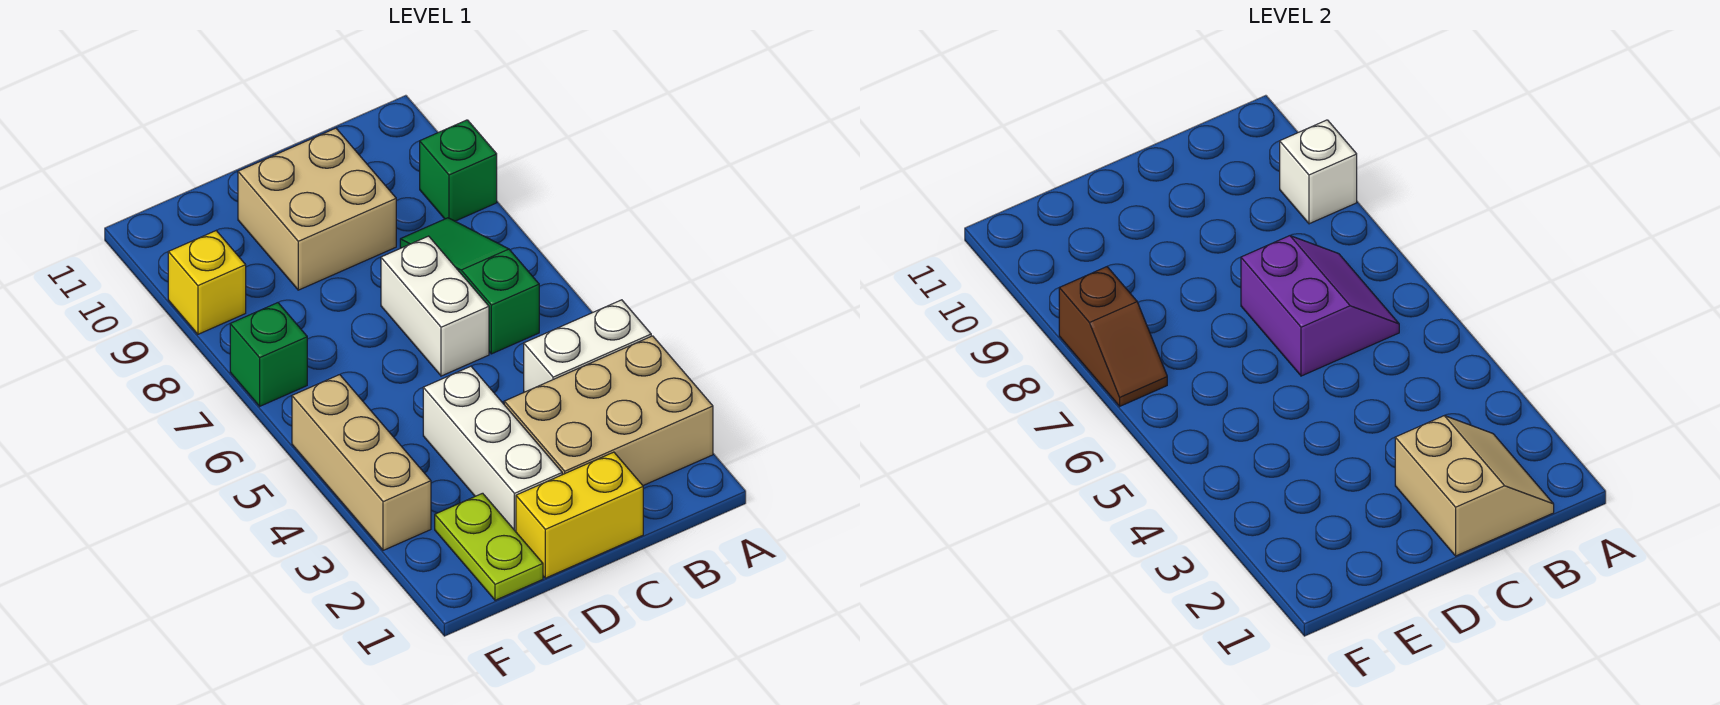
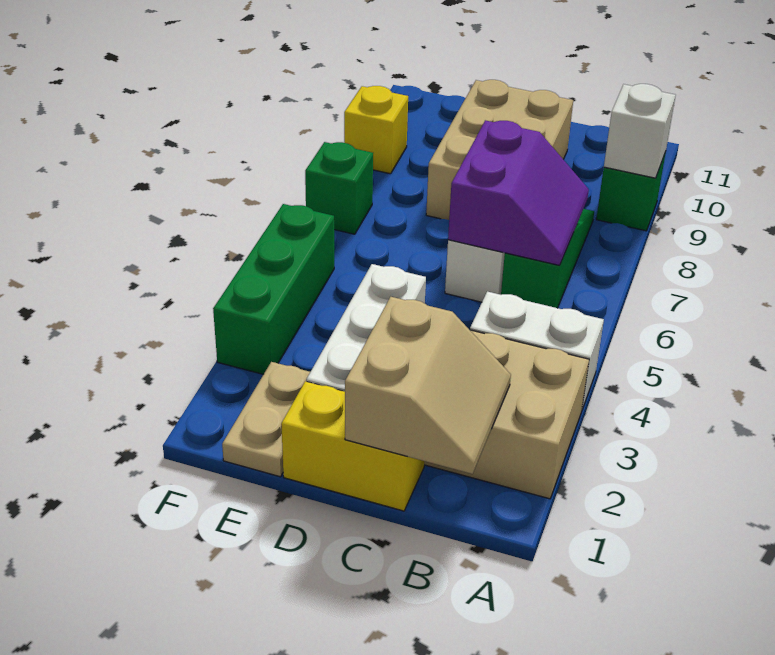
tan brick C9:D10 level 1 -> tan brick C8:D10 level 1
lime plate E1:E2 level 1 -> tan plate E1:E2 level 1
tan brick F3:F5 level 1 -> green brick F3:F5 level 1
brown slope F7:F8 level 2 top 8 -> none

